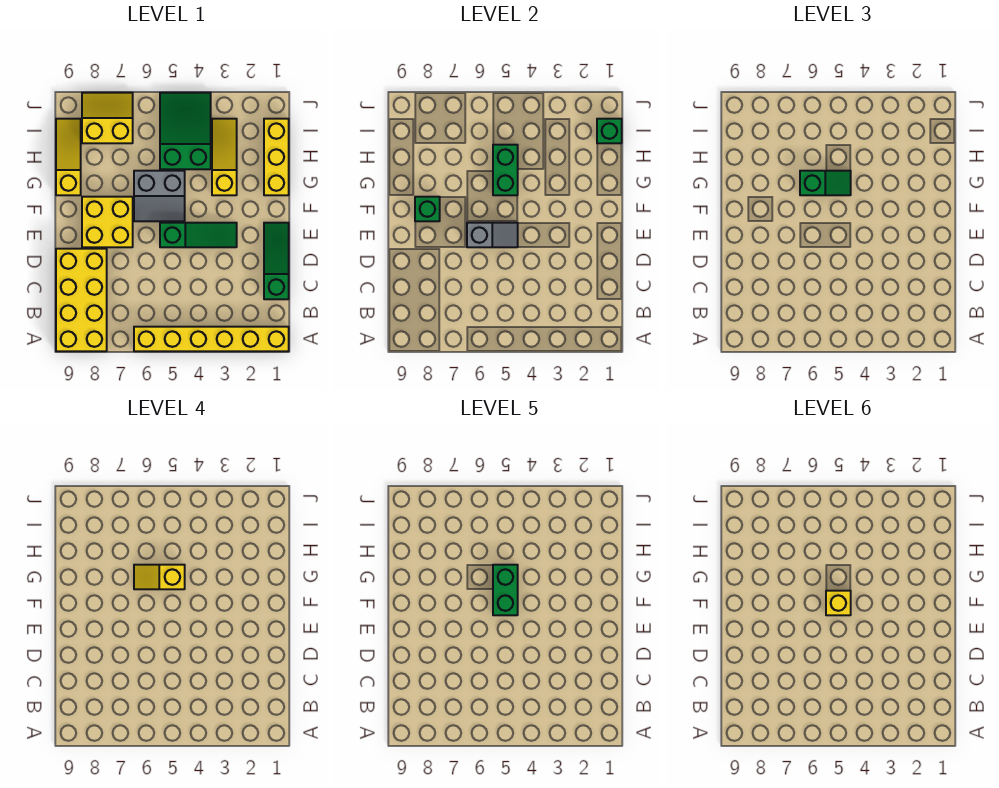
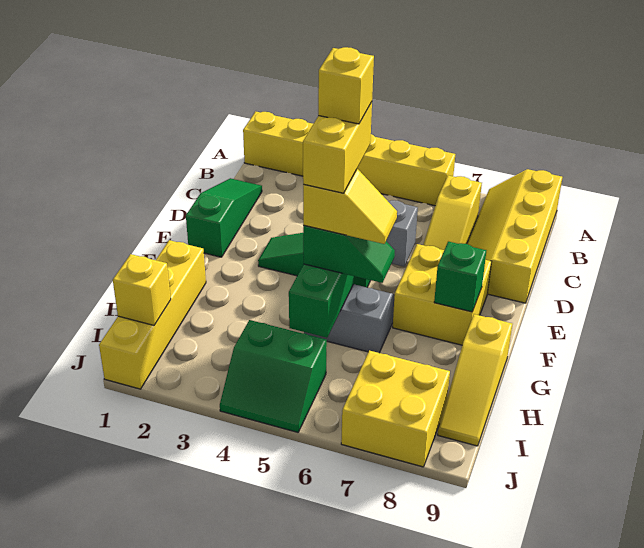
yellow brick A8:D9 level 1 -> yellow slope A8:D9 level 1 top 9
green slope C1:E1 level 1 top C -> green slope C1:E1 level 1 top E
green brick F5:G5 level 5 -> yellow brick F5:G5 level 5
yellow brick G1:I1 level 1 -> yellow brick G1:J1 level 1
yellow slope G3:I3 level 1 top G -> yellow slope B7:D7 level 1 top B
green slope G5:G6 level 3 top 6 -> green slope G5:G6 level 3 top 5
green slope H4:J5 level 1 top H -> green slope I4:J5 level 1 top I
green brick I1 level 2 -> yellow brick I1 level 2
yellow slope I7:J8 level 1 top I -> yellow brick I7:J8 level 1

